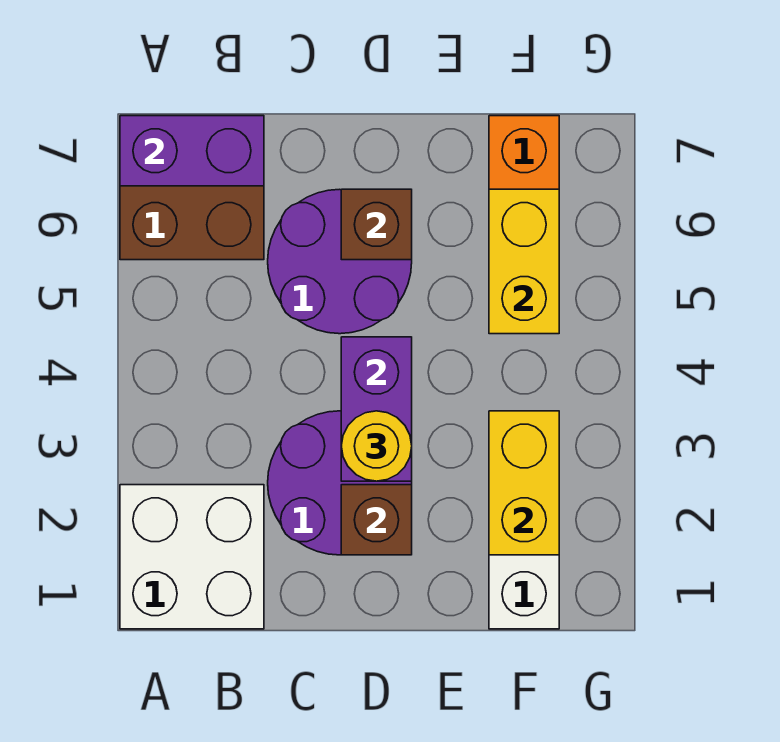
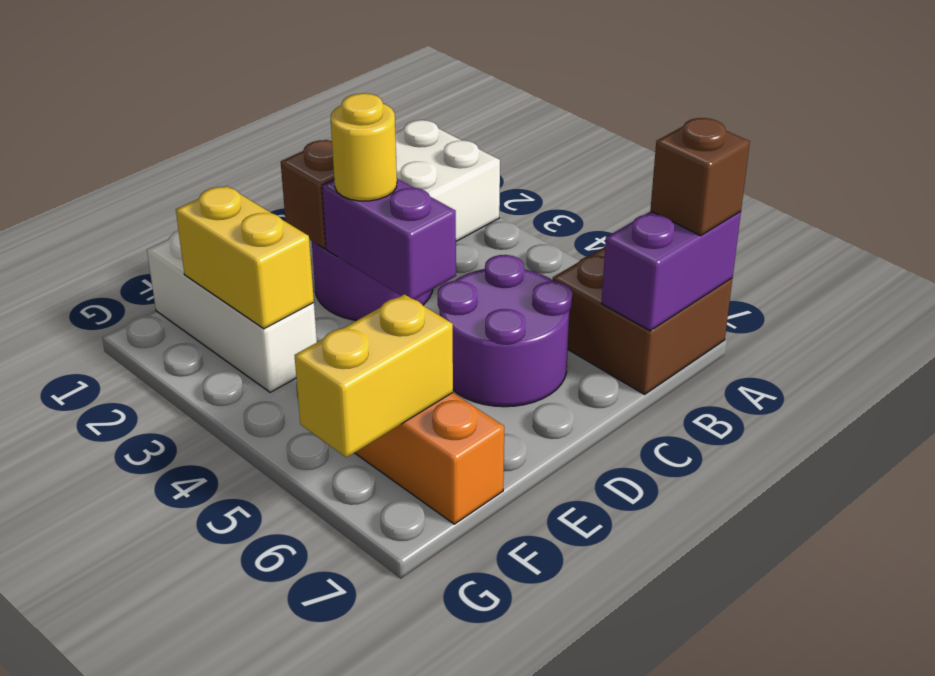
brown brick D6 level 2 -> brown brick A7 level 3
yellow brick F5:F6 level 2 -> yellow brick F6:G6 level 2

